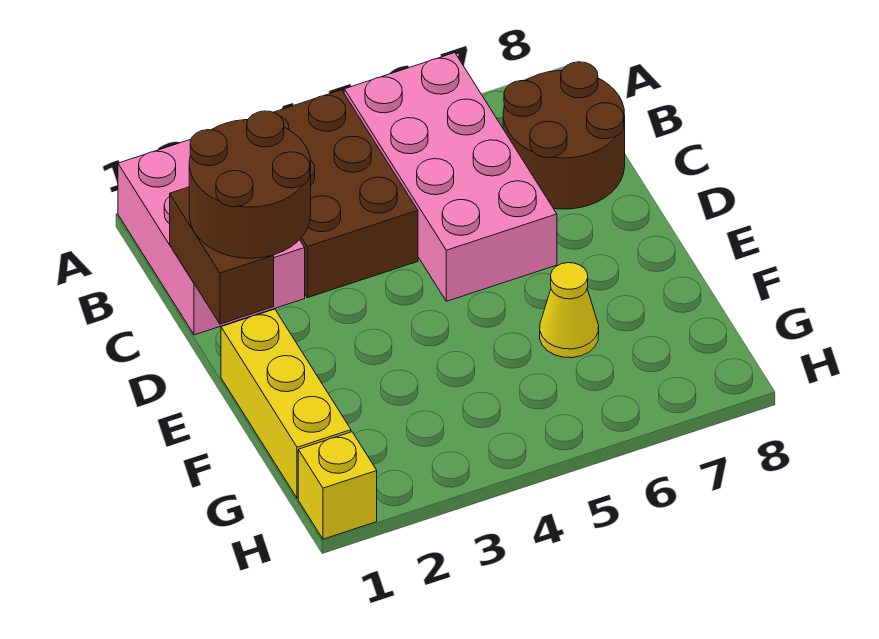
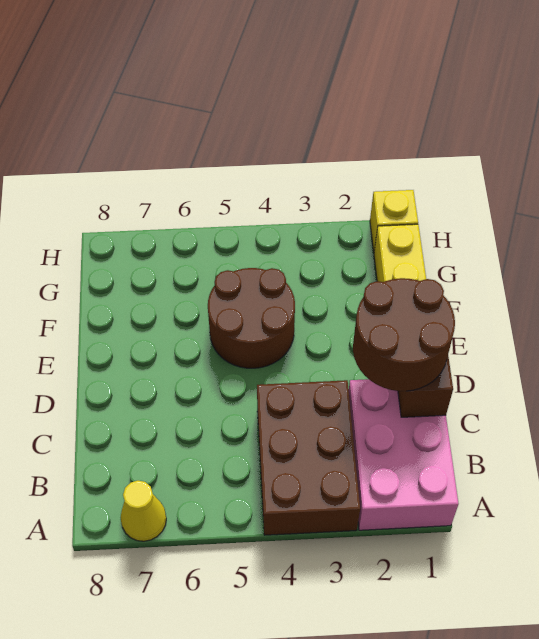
pink brick A5:D6 level 1 -> none
brown round brick B7:C8 level 1 -> brown round brick E4:F5 level 1
yellow cone F6 level 1 -> yellow cone A7 level 1

